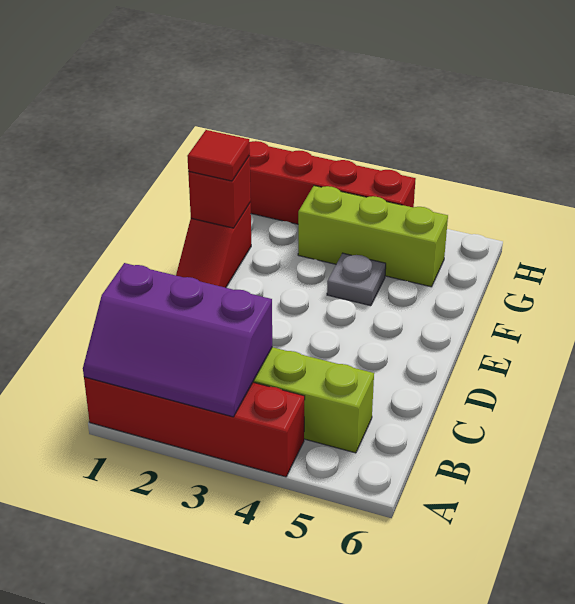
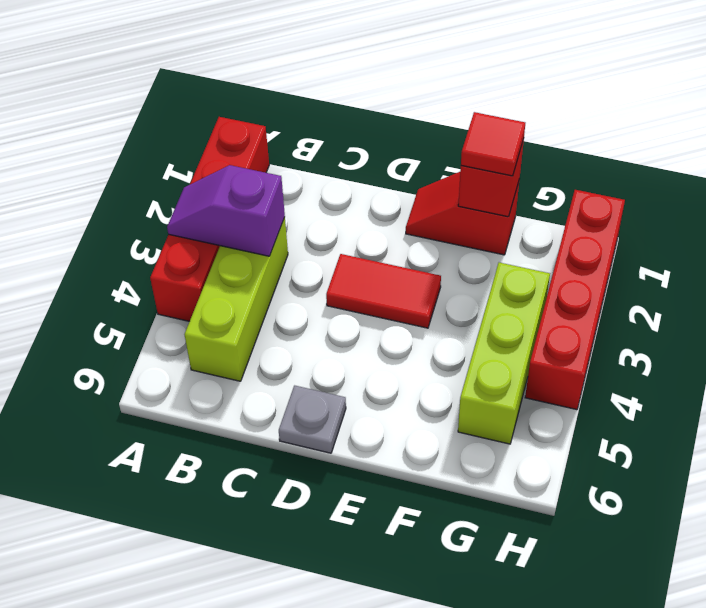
purple slope A1:B3 level 2 top B -> purple slope A3:B3 level 2 top B
none -> red tile D3:E3 level 1
grey plate F4 level 1 -> grey plate D6 level 1

